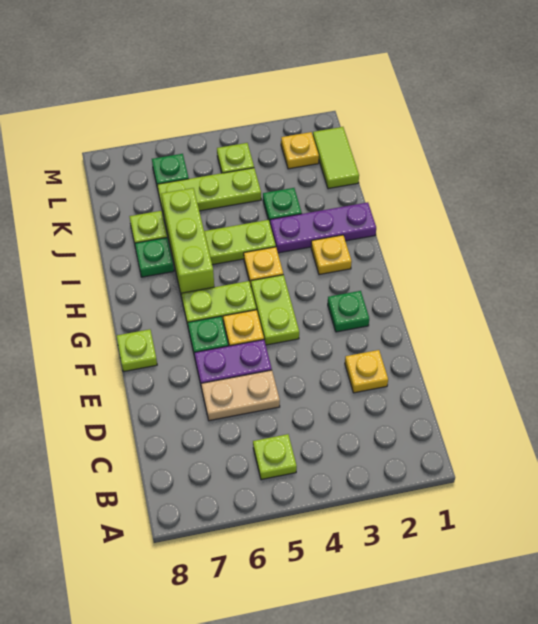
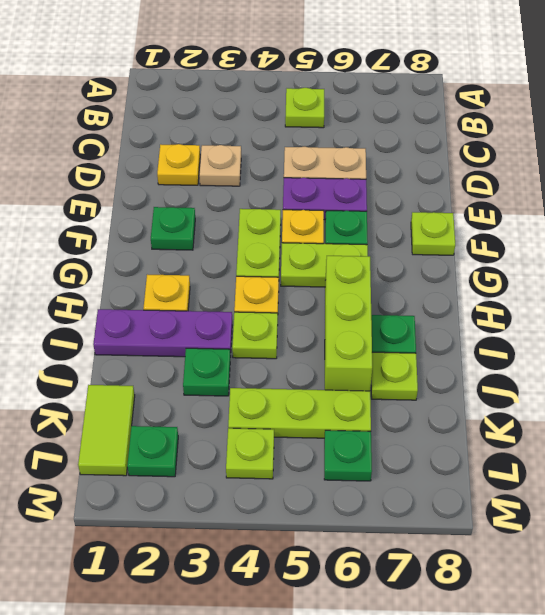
none -> tan plate D3 level 1
lime plate I4:I5 level 1 -> lime plate I4 level 1
yellow plate L2 level 1 -> green plate L2 level 1

